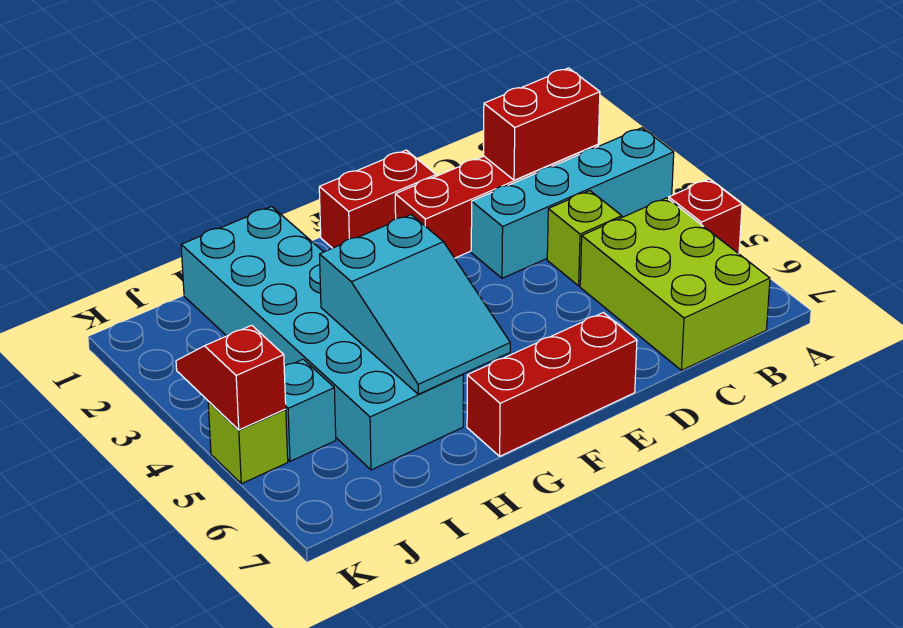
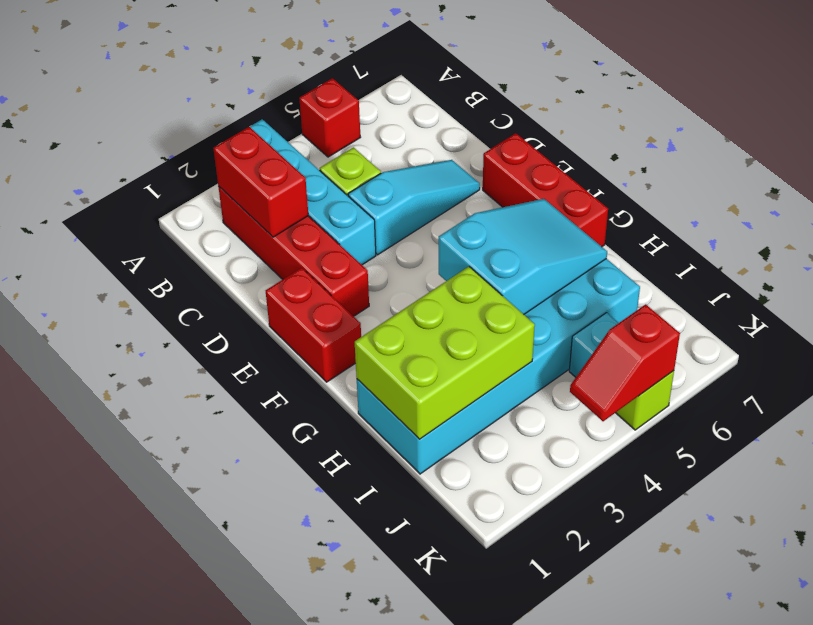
lime brick B5:C7 level 1 -> lime brick H1:I3 level 2
none -> cyan slope D4:D6 level 1 top 4

